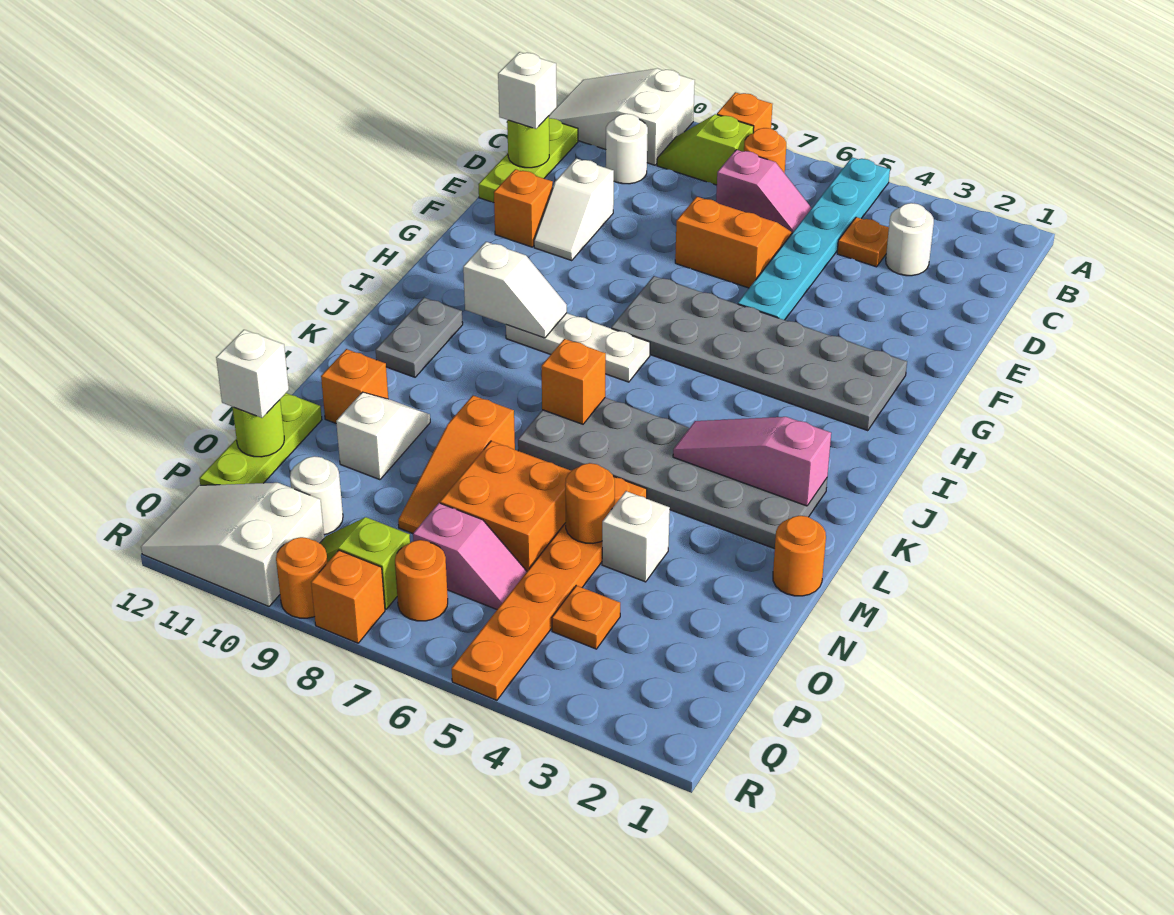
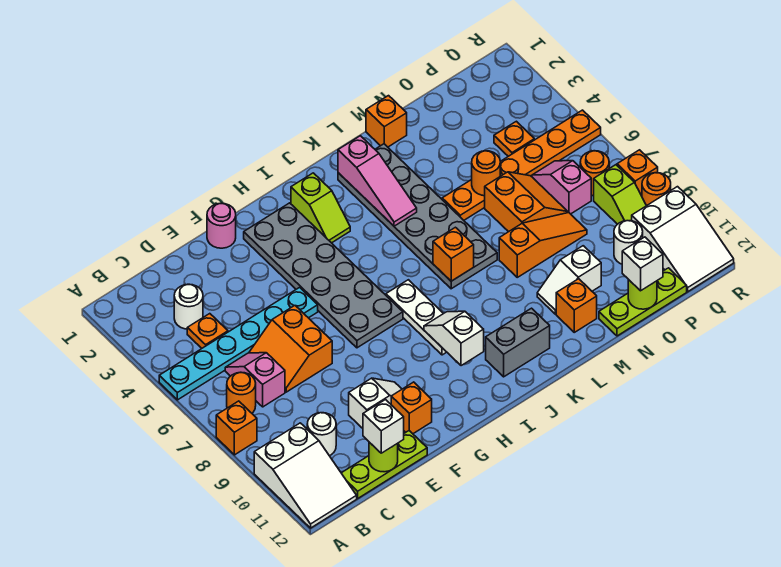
lime slope B8:B9 level 1 top 8 -> lime slope I2:I3 level 1 top 2
none -> pink round brick F1 level 1
grey plate J11:K11 level 1 -> grey brick J11:K11 level 1
orange round brick M1 level 1 -> orange brick M1 level 1
white brick N4 level 1 -> none
orange brick N6:O7 level 1 -> orange slope N6:O7 level 1 top N

